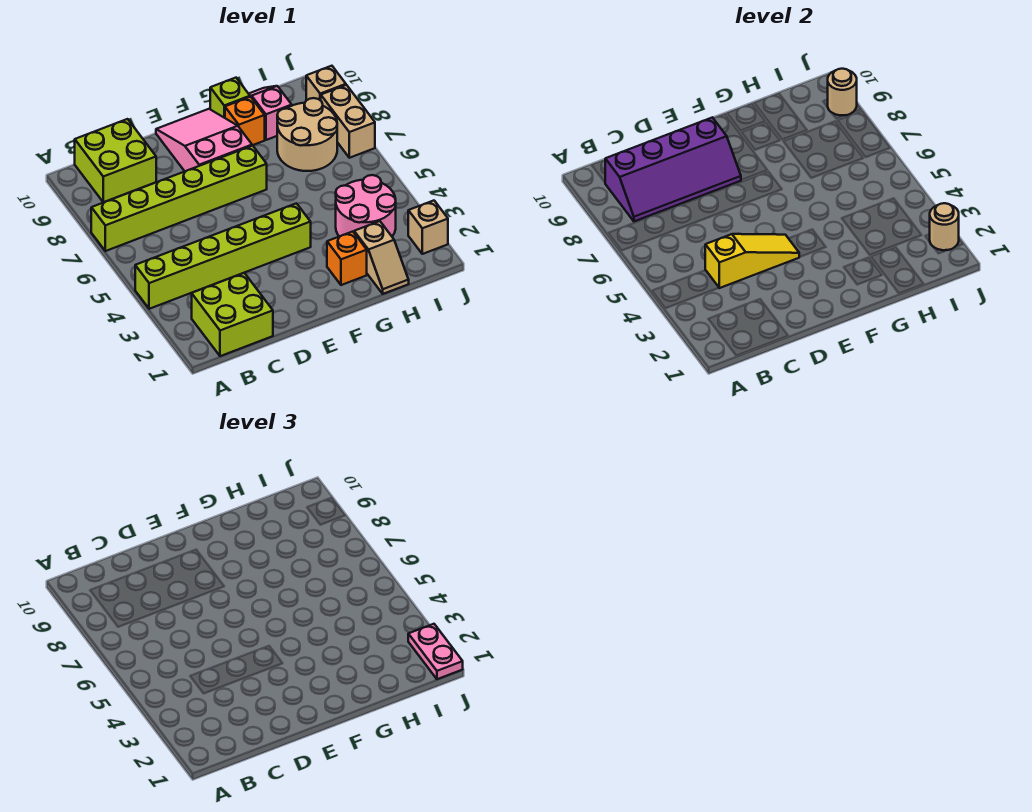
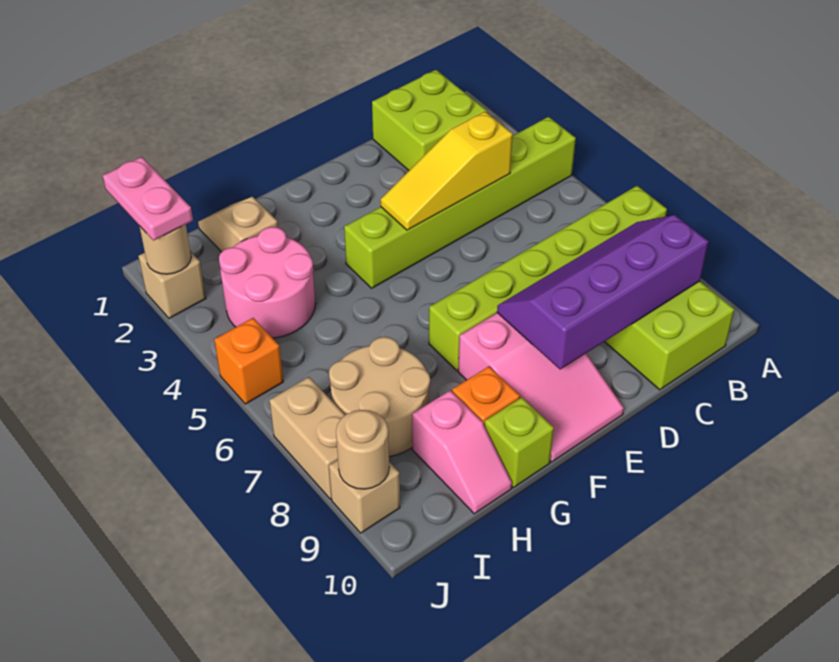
orange brick G2 level 1 -> orange brick J5 level 1

